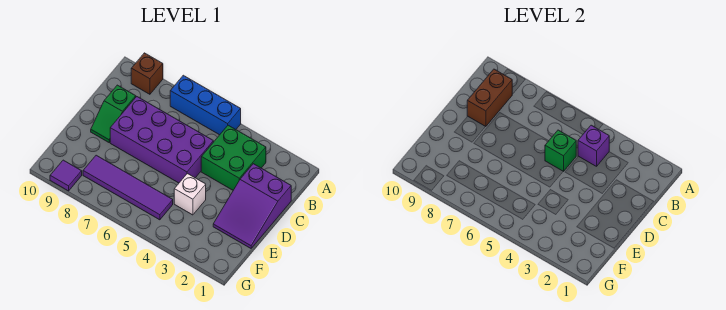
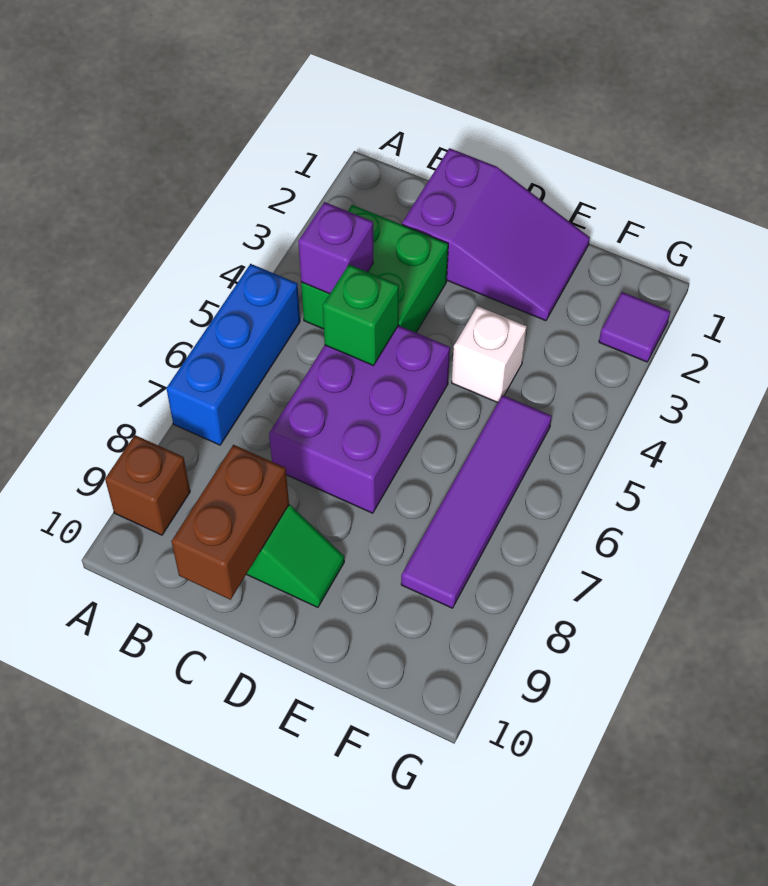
brown brick B9:C9 level 2 -> brown brick C9:C10 level 2
purple brick C5:D8 level 1 -> purple brick C5:D7 level 1
purple tile G9 level 1 -> purple tile G2 level 1

